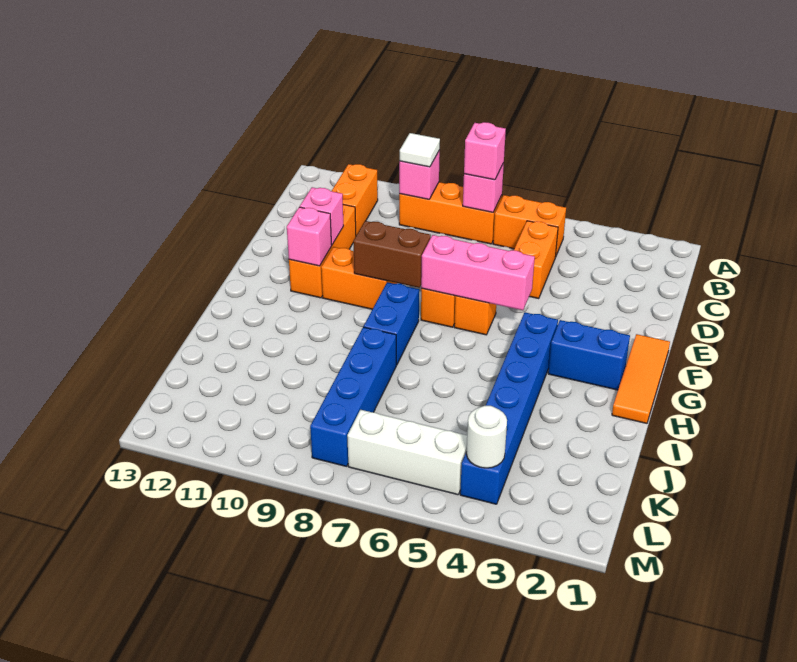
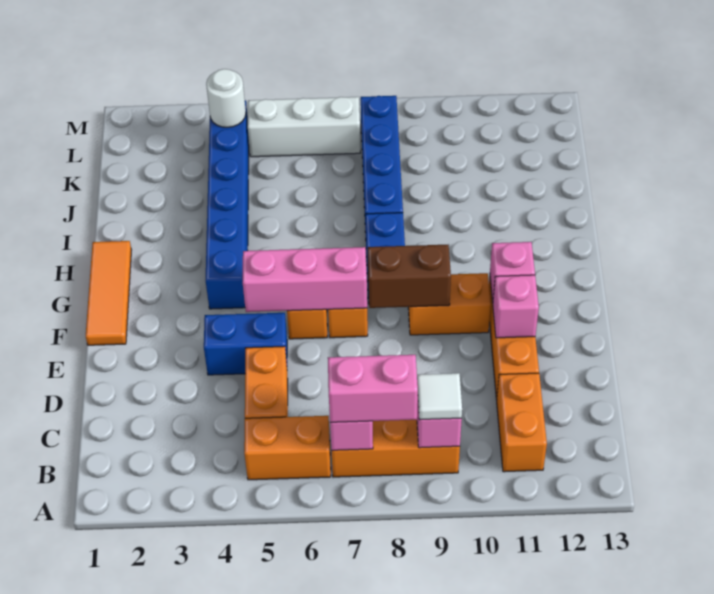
pink brick B7 level 3 -> pink brick B7:B8 level 3
blue brick G2:G3 level 1 -> blue brick E4:E5 level 1

